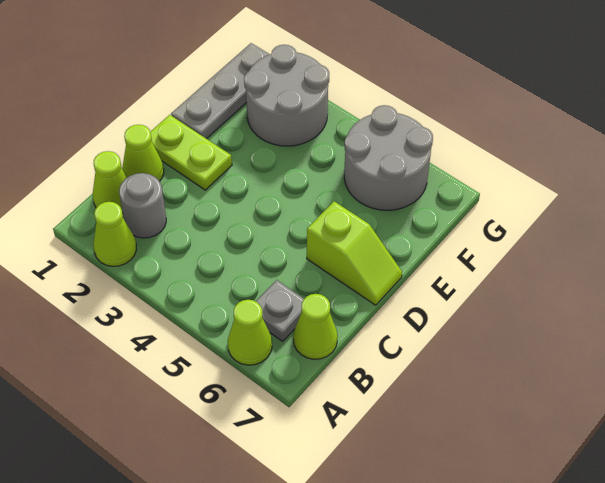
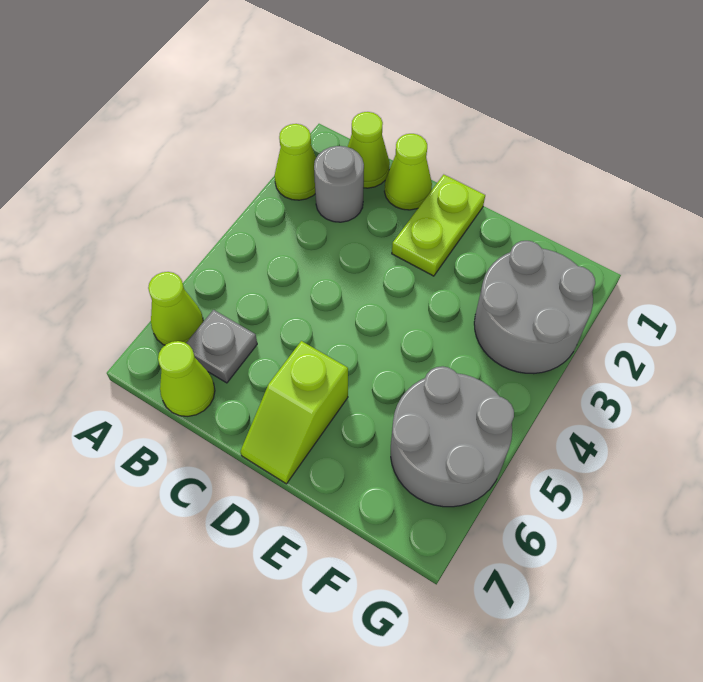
grey plate E1:G1 level 1 -> none

